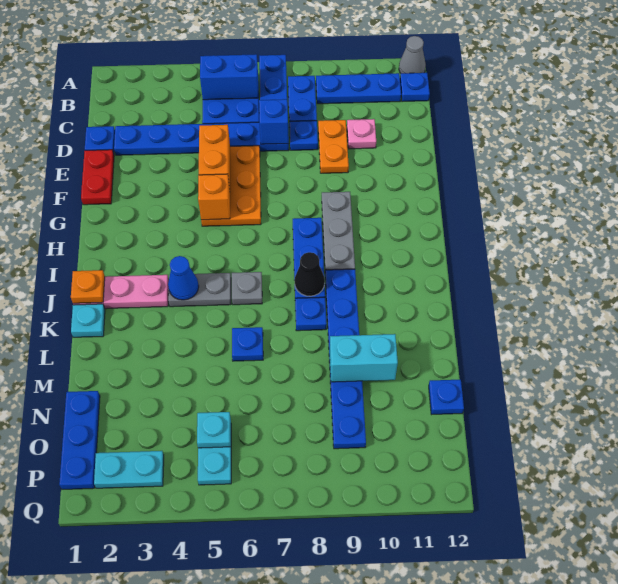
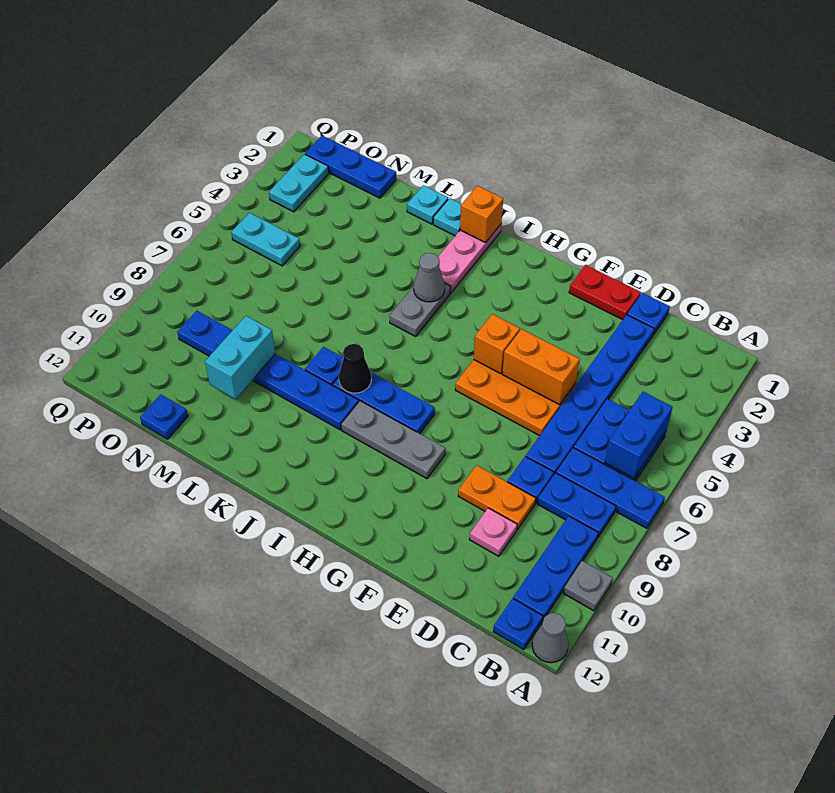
blue brick D7 level 2 -> none
orange plate J1 level 2 -> orange brick J1 level 2
blue cone J4 level 2 -> grey cone J4 level 2
grey plate J6 level 1 -> grey plate A10 level 1
blue plate L6 level 1 -> none
cyan plate O5 level 2 -> cyan plate L1 level 1

